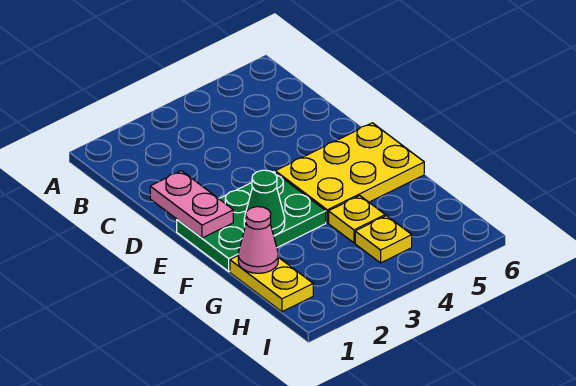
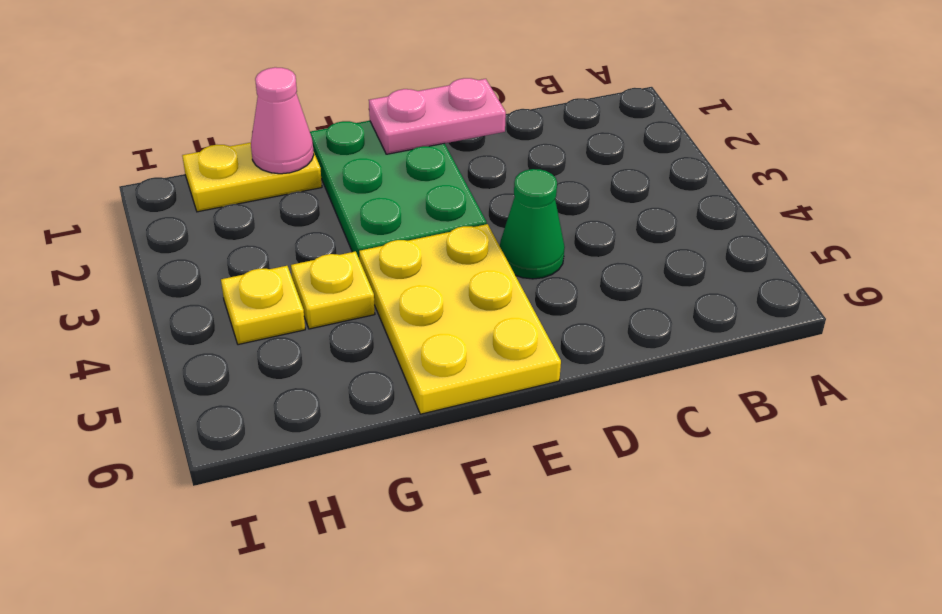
green cone F2 level 2 -> green cone D4 level 1

